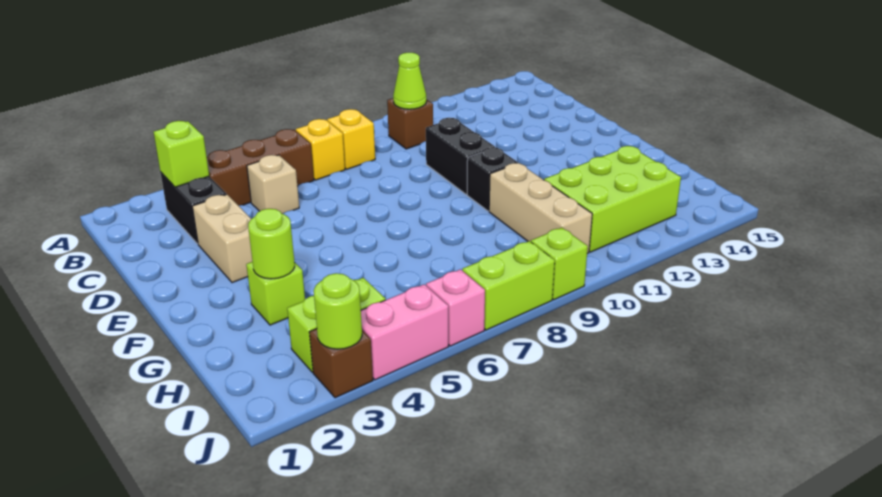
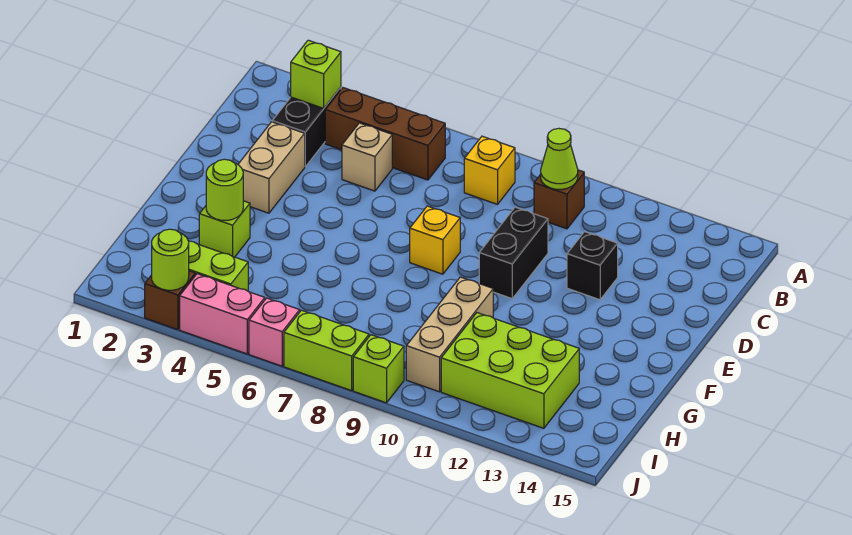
yellow brick B7 level 1 -> yellow brick E8 level 1
black brick F10 level 1 -> black brick D12 level 1

